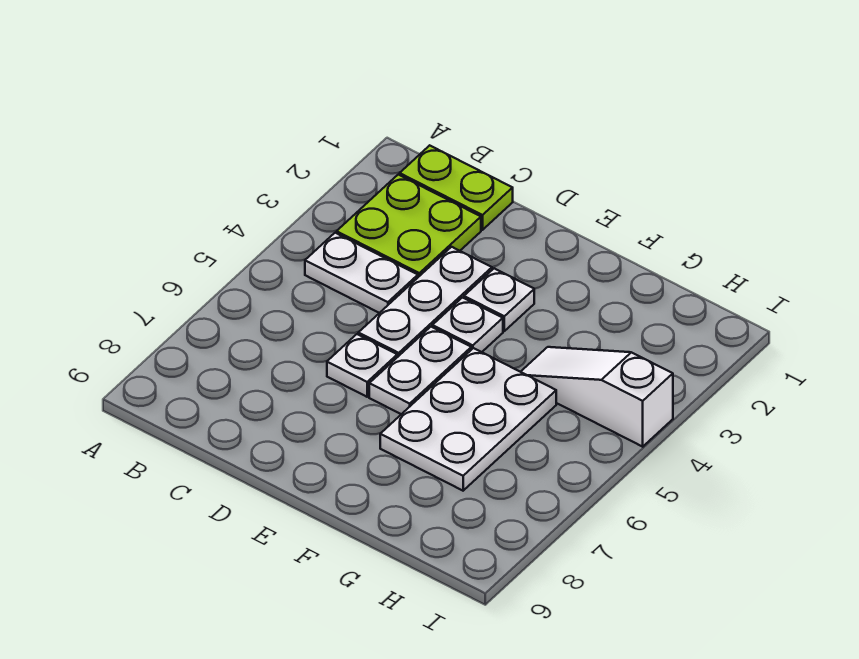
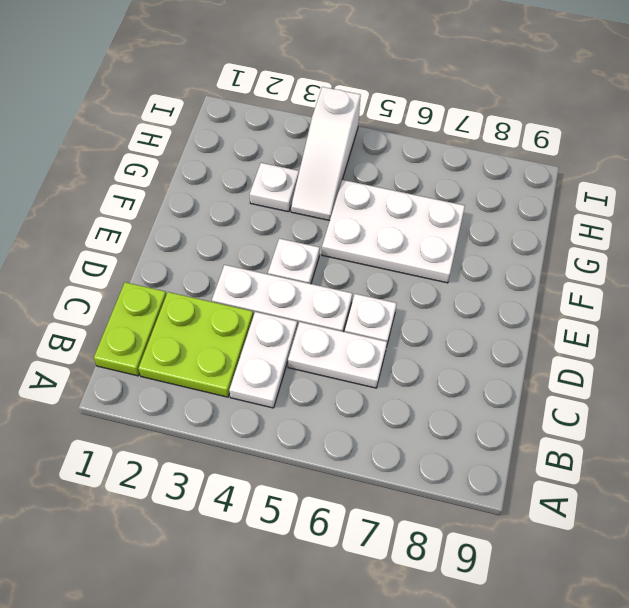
white plate E3 level 1 -> white plate G3 level 1
white plate E5:E6 level 1 -> white plate C5:C6 level 1

